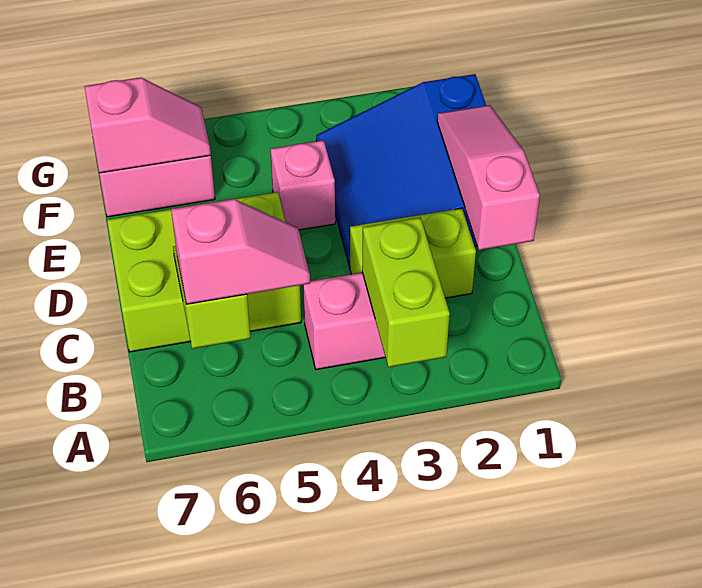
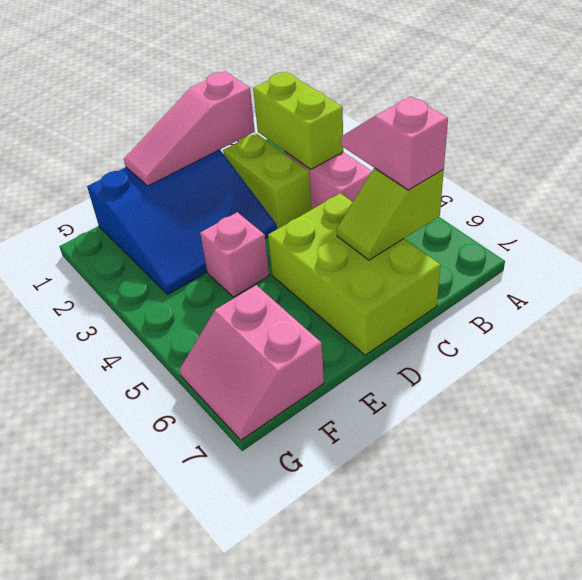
lime brick A3:B3 level 2 -> lime brick B2:B3 level 2
pink slope F6:F7 level 2 top 7 -> none

